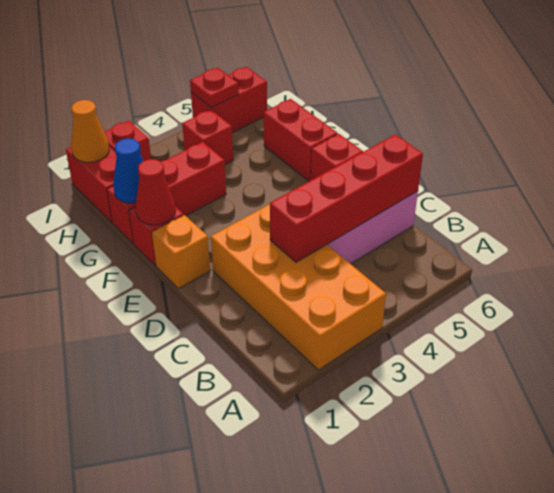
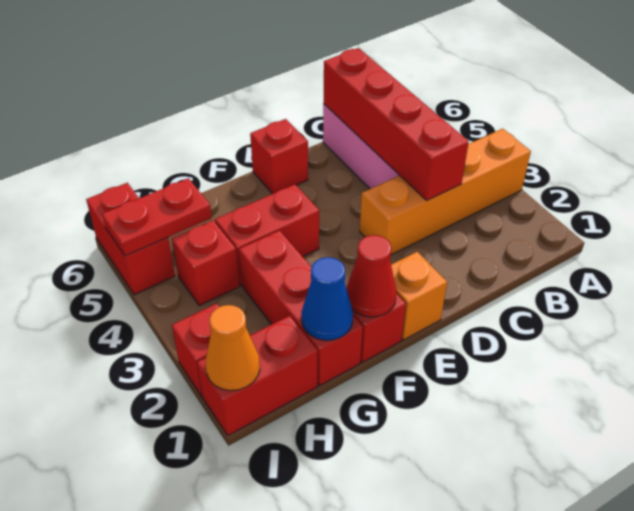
orange brick A2:D3 level 1 -> orange brick A3:D3 level 1
red brick F6:G6 level 1 -> red brick F4:G4 level 1
red plate I5 level 2 -> red plate H5:I5 level 2

